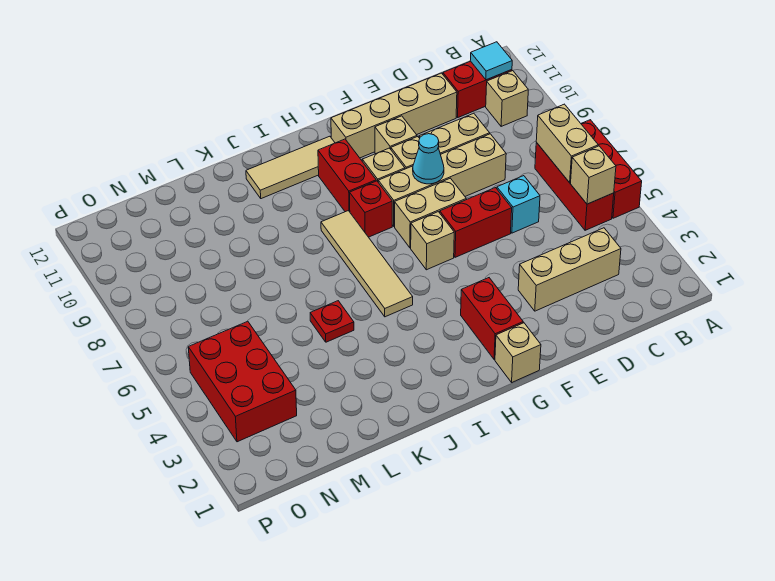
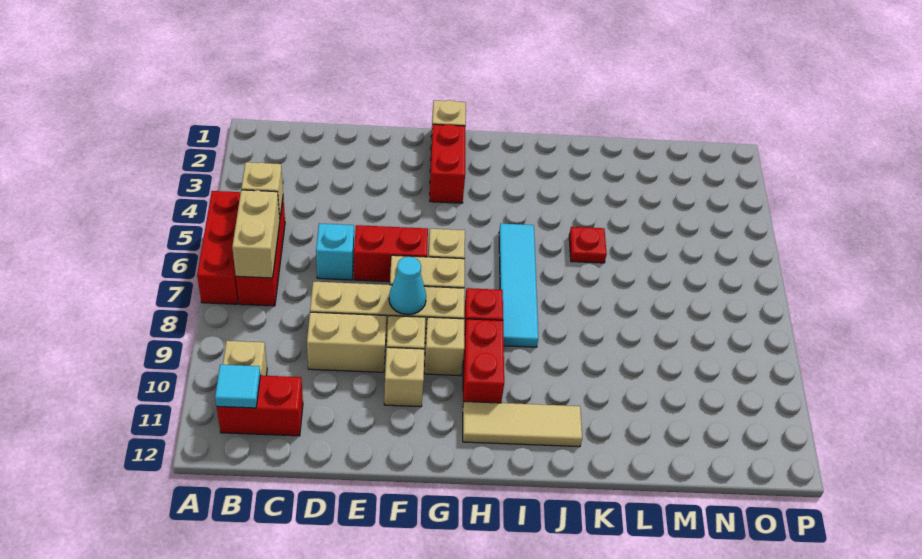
tan brick C3:E3 level 1 -> none
tan brick D11:G11 level 1 -> none
tan tile I5:I8 level 1 -> cyan tile I5:I8 level 1
red brick N3:O5 level 1 -> none

